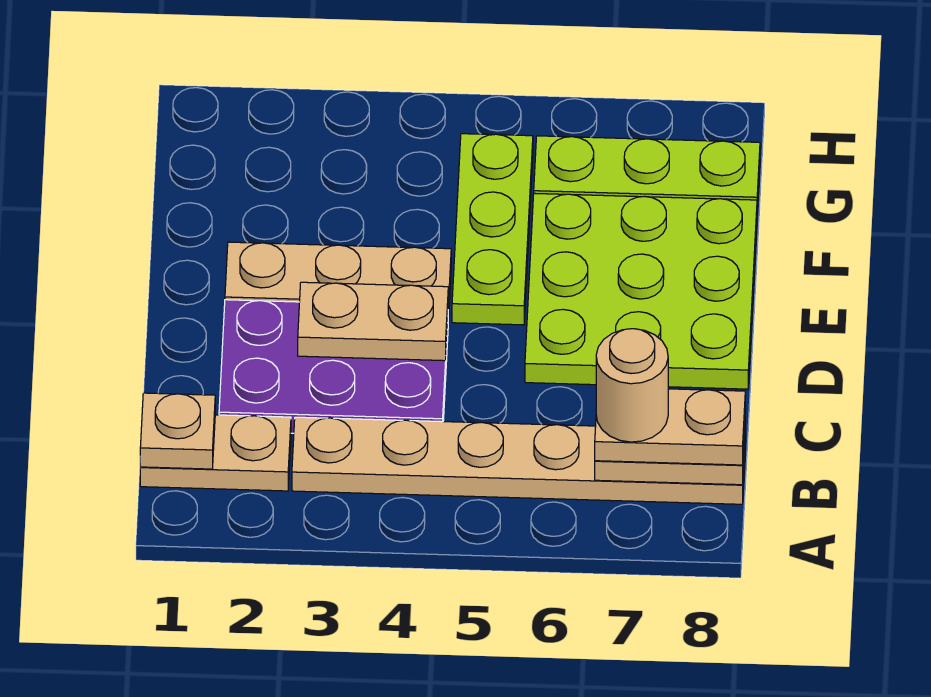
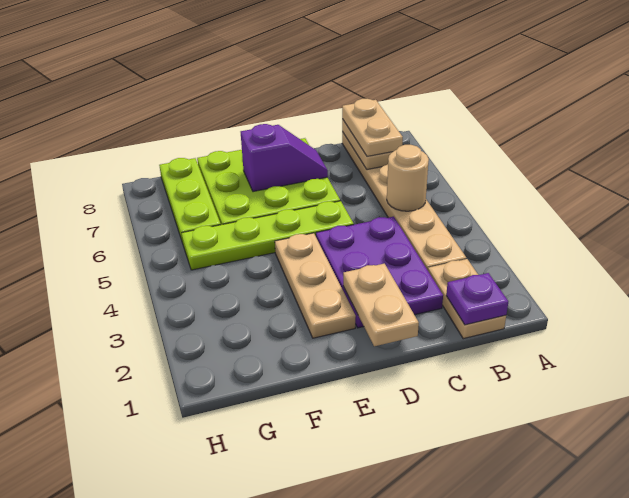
tan plate B1 level 2 -> purple plate B1 level 2
tan round brick B7 level 4 -> tan round brick B5 level 2
tan plate D3:D4 level 2 -> tan plate D1:D2 level 2
none -> purple slope D7:E7 level 2 top E
lime plate E5:G5 level 1 -> lime plate D5:G5 level 1

